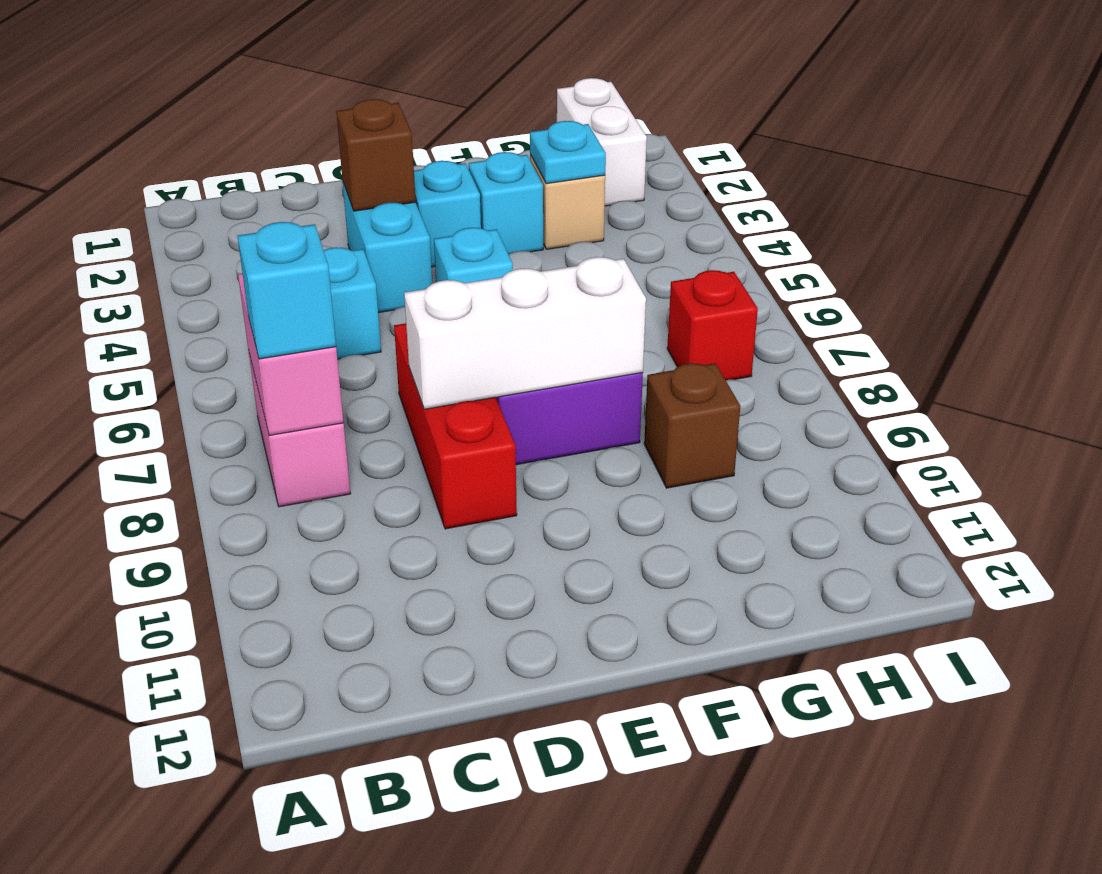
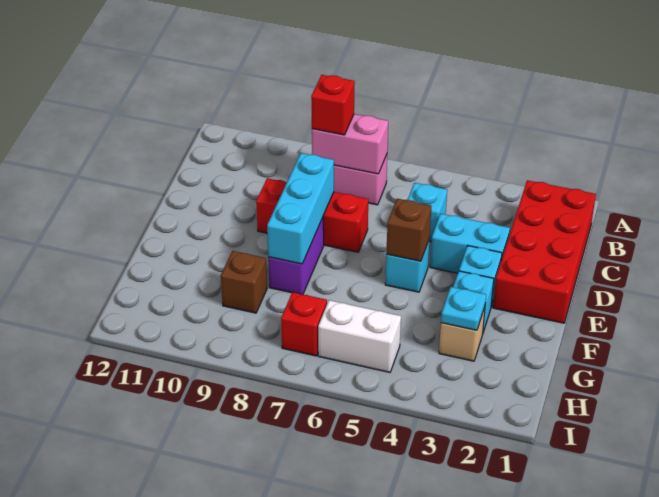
none -> red brick B1:E2 level 1
cyan brick B8 level 3 -> red brick B8 level 3
brown brick D3 level 2 -> brown brick E5 level 2
white brick D8:F8 level 2 -> cyan brick D8:F8 level 2
white brick H1:H2 level 1 -> white brick H5:H6 level 1

